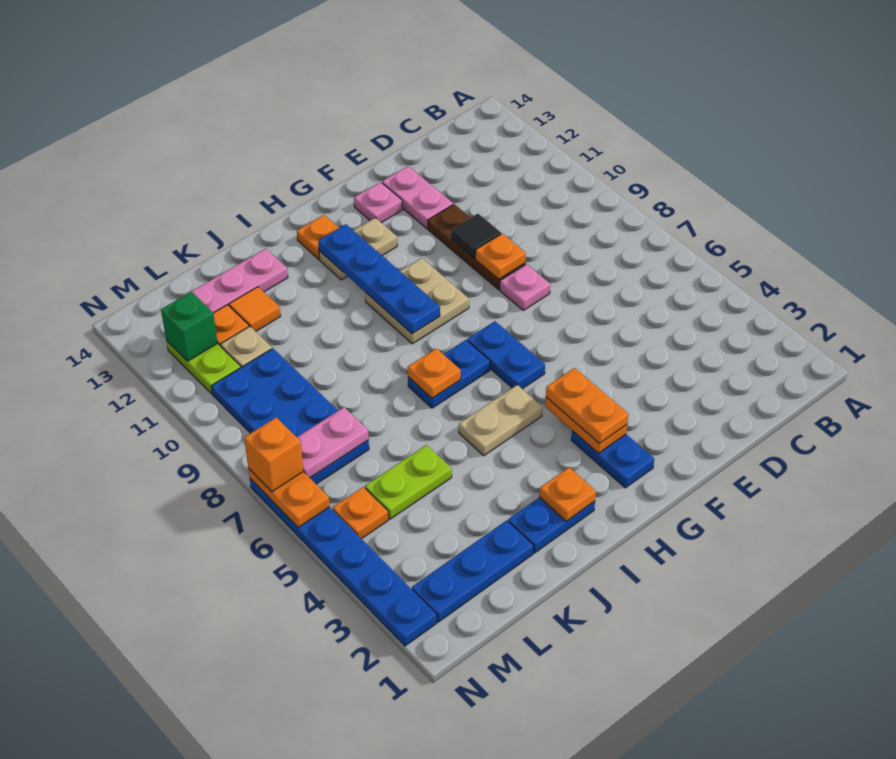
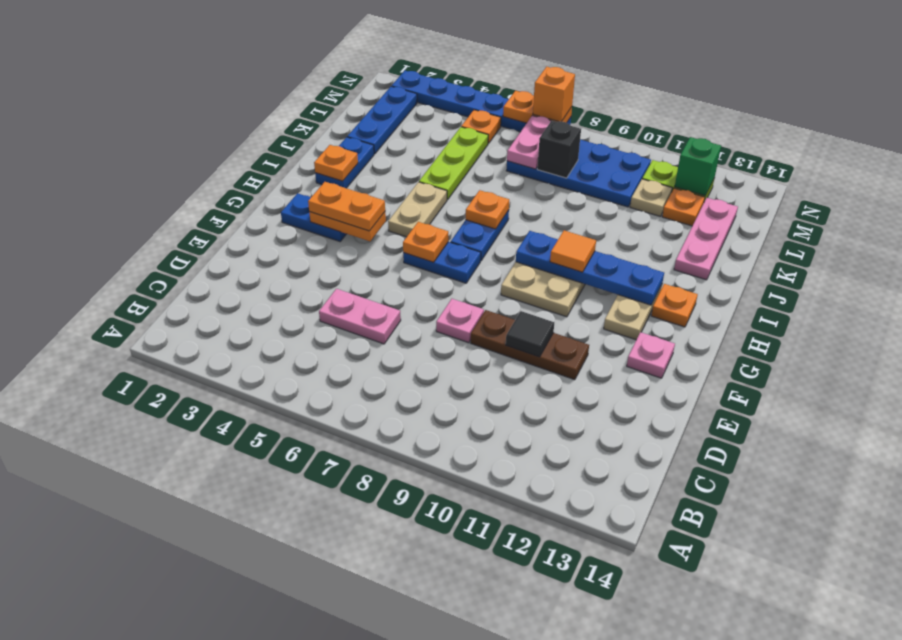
orange plate E9 level 2 -> orange plate G6 level 2
pink plate E12:E13 level 1 -> pink plate D5:D6 level 1
lime plate K5:L5 level 1 -> lime plate J5:L5 level 1
orange tile K12 level 1 -> orange tile H10 level 3
none -> black brick L8 level 2

